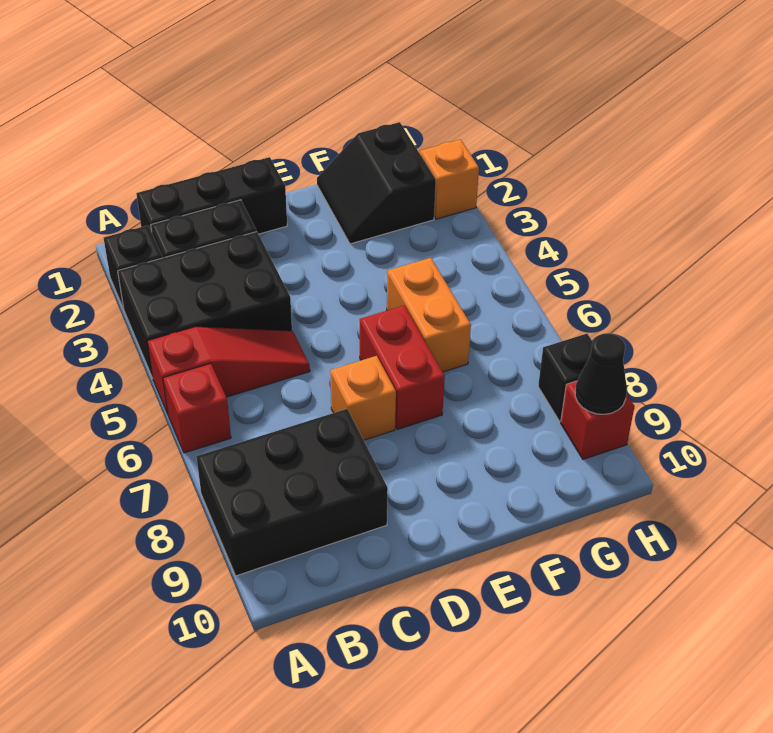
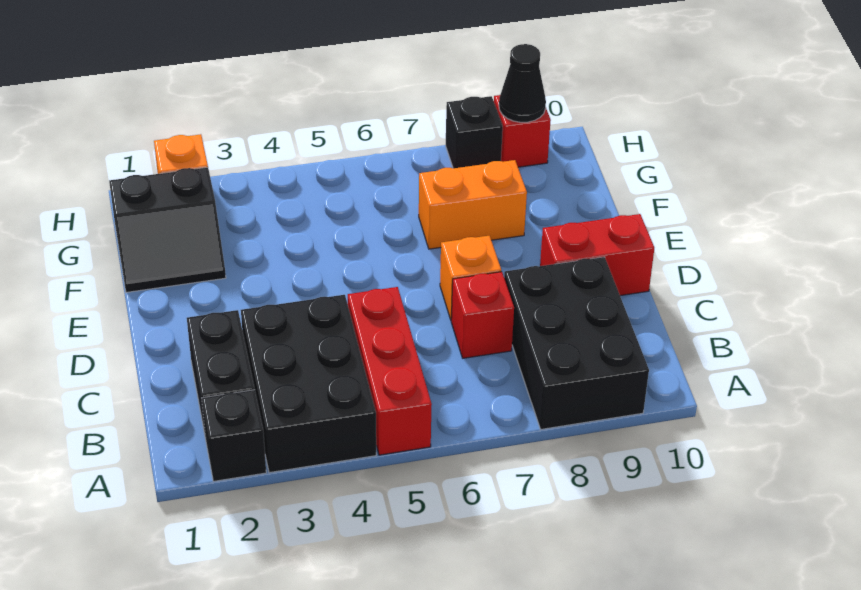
red slope A5:C5 level 1 top A -> red brick A5:C5 level 1
red brick A6 level 1 -> red brick C7 level 1
black brick B1:D1 level 1 -> none
red brick E6:E7 level 1 -> red brick D9:D10 level 1
orange brick F5:F6 level 1 -> orange brick F7:F8 level 1

